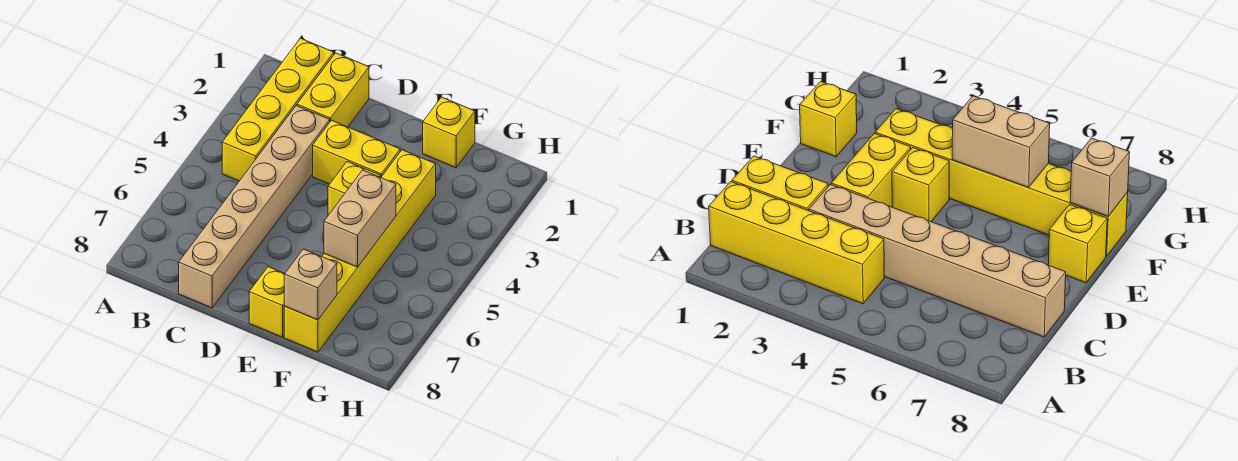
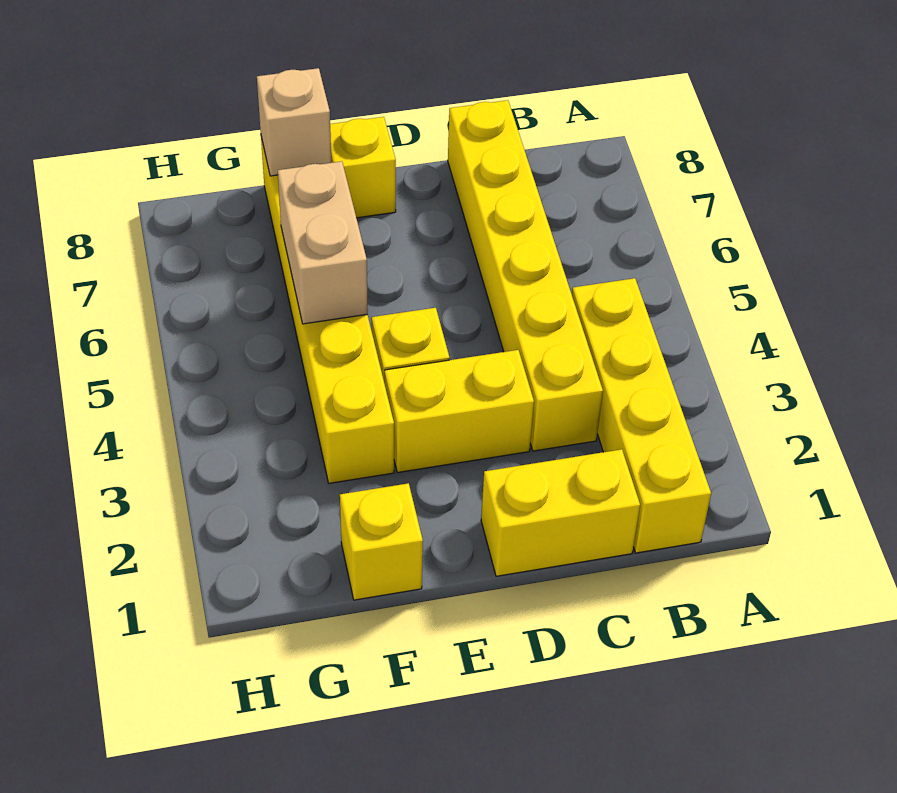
yellow brick C1:C2 level 1 -> yellow brick C1:D1 level 1
tan brick C3:C8 level 1 -> yellow brick C3:C8 level 1

